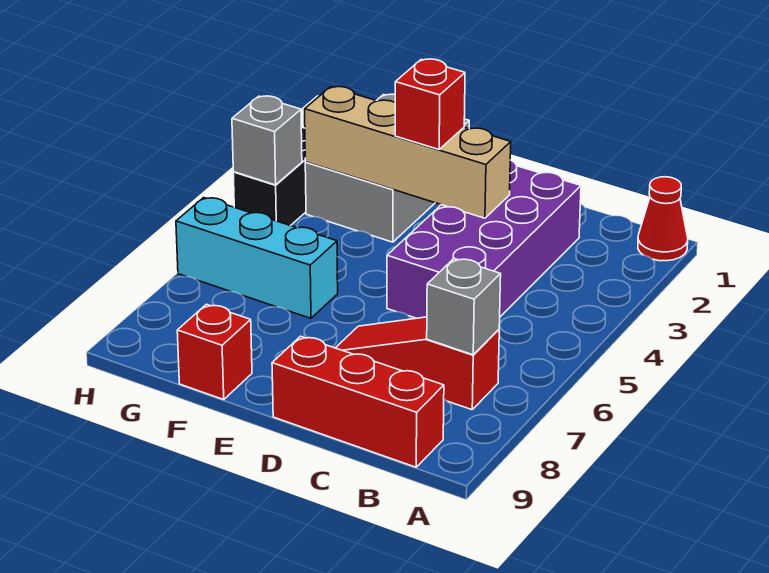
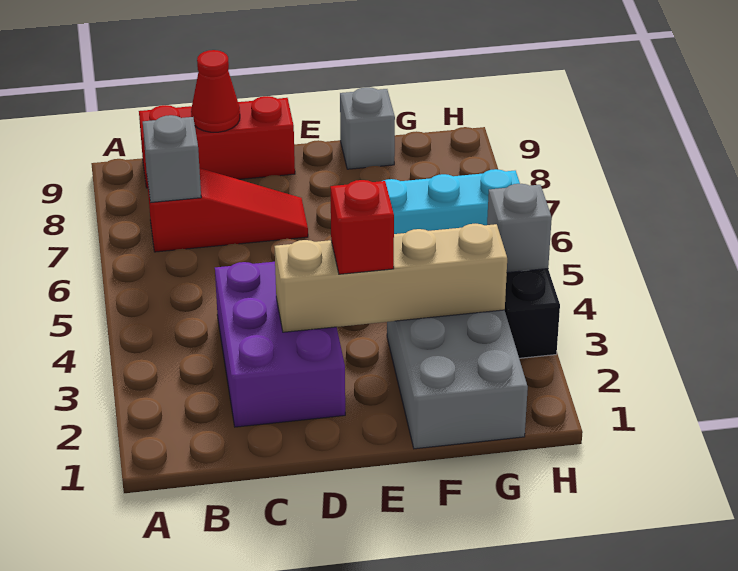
red cone A1 level 1 -> red cone C9 level 2
purple brick C2:D5 level 1 -> purple brick C2:D4 level 1
red brick F9 level 1 -> grey brick F9 level 1

